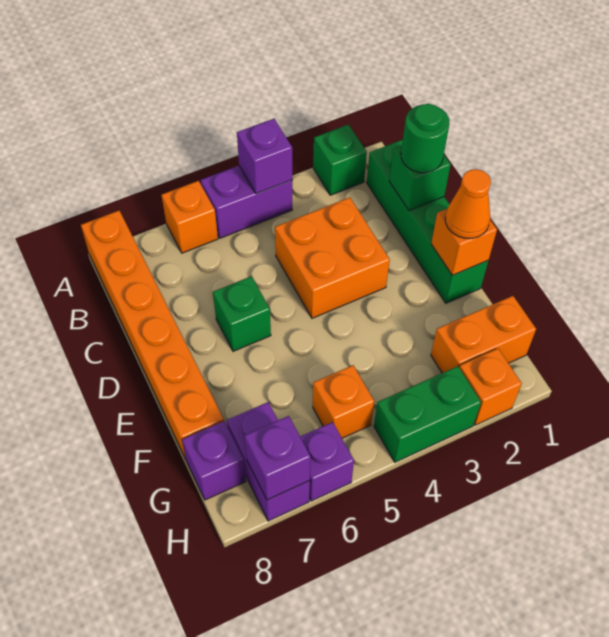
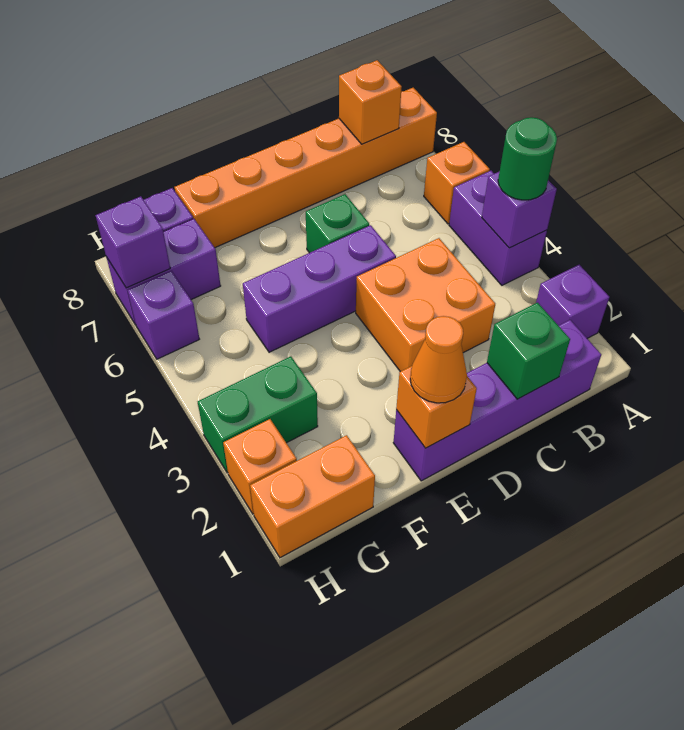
green brick A2 level 1 -> purple brick A2 level 1
green brick B1:E1 level 1 -> purple brick B1:E1 level 1
green round brick C1 level 3 -> green round brick A4 level 3
none -> purple brick D5:F5 level 1
orange brick G1:G2 level 1 -> orange brick G1:H1 level 1
orange brick G5 level 1 -> orange brick B8 level 2
green brick H3:H4 level 1 -> green brick G3:H3 level 1

